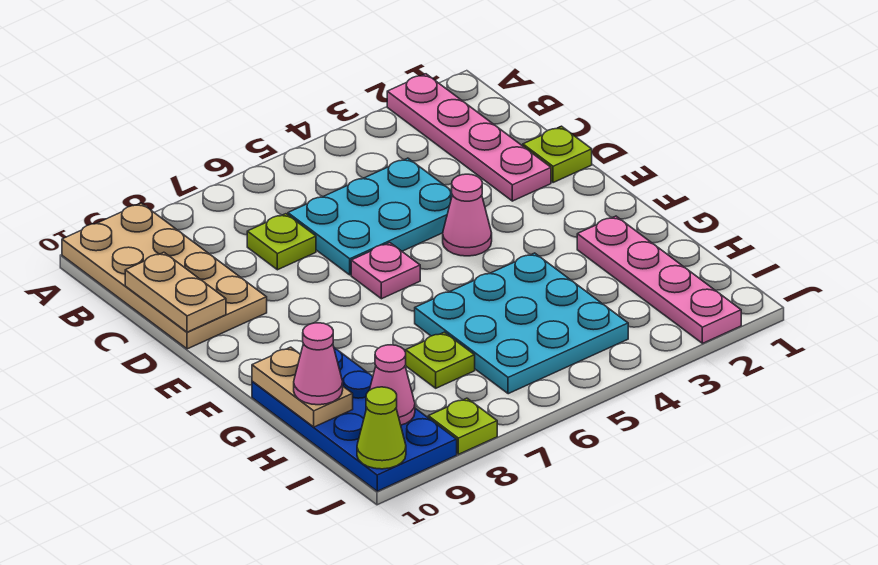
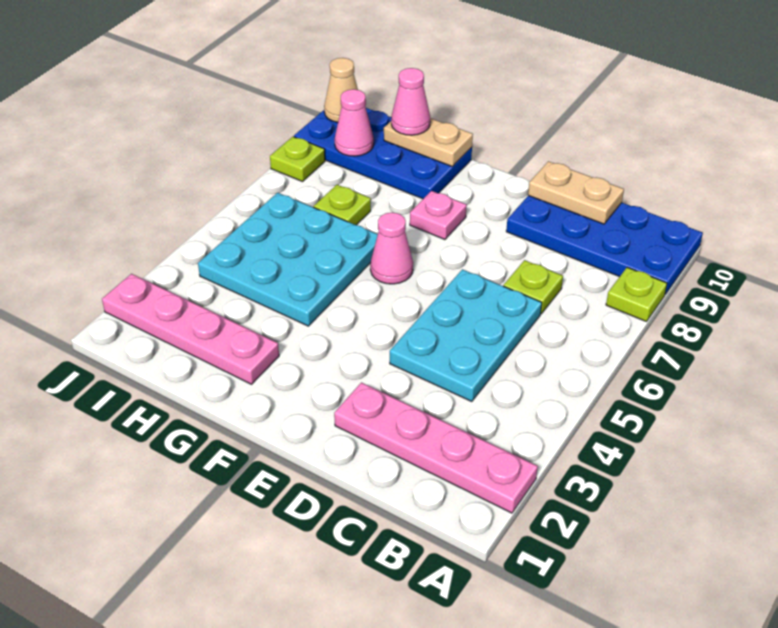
tan plate A9:D10 level 1 -> blue plate A9:D10 level 1
lime plate D1 level 1 -> lime plate A8 level 1
pink cone E4 level 1 -> pink cone F6 level 1
pink plate E6 level 1 -> pink plate F8 level 1
lime cone J10 level 2 -> tan cone J10 level 2

